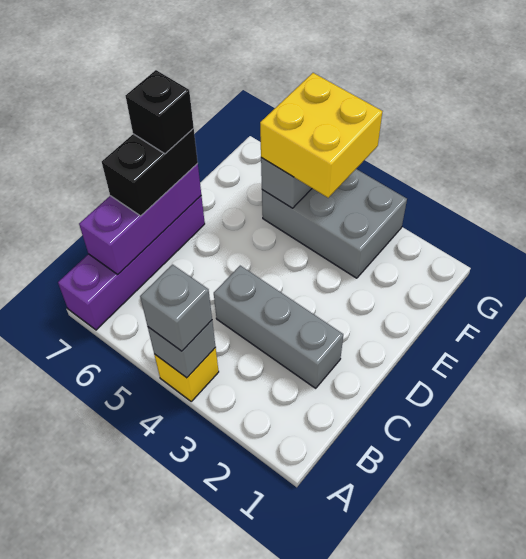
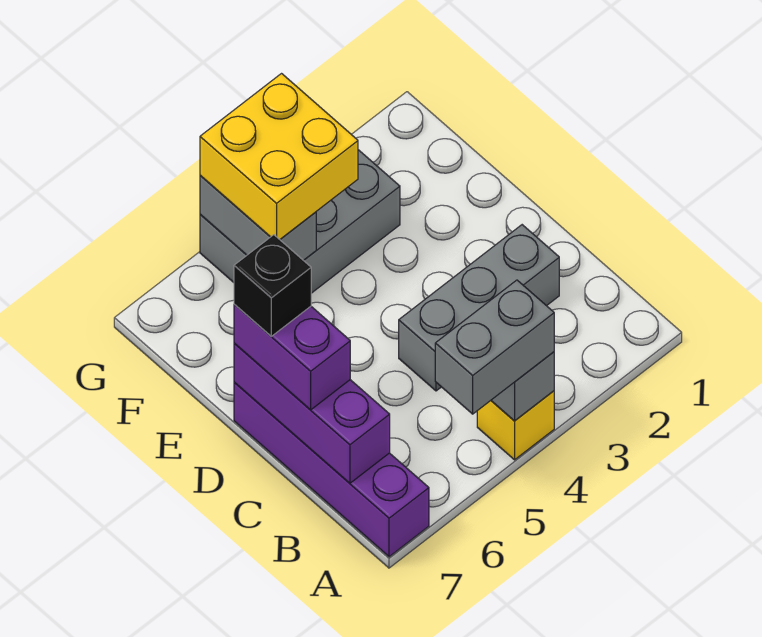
grey brick A4 level 3 -> grey brick A4:A5 level 3
black brick C7:D7 level 3 -> purple brick C7:D7 level 3

